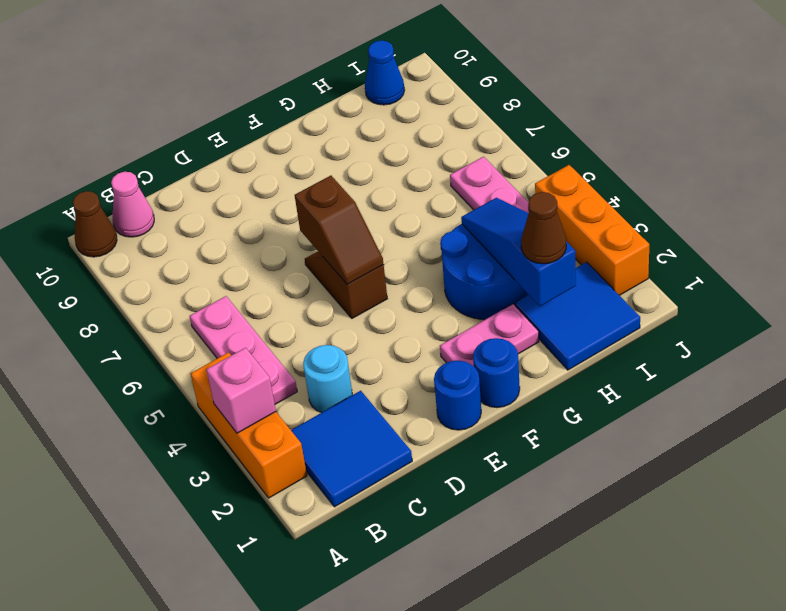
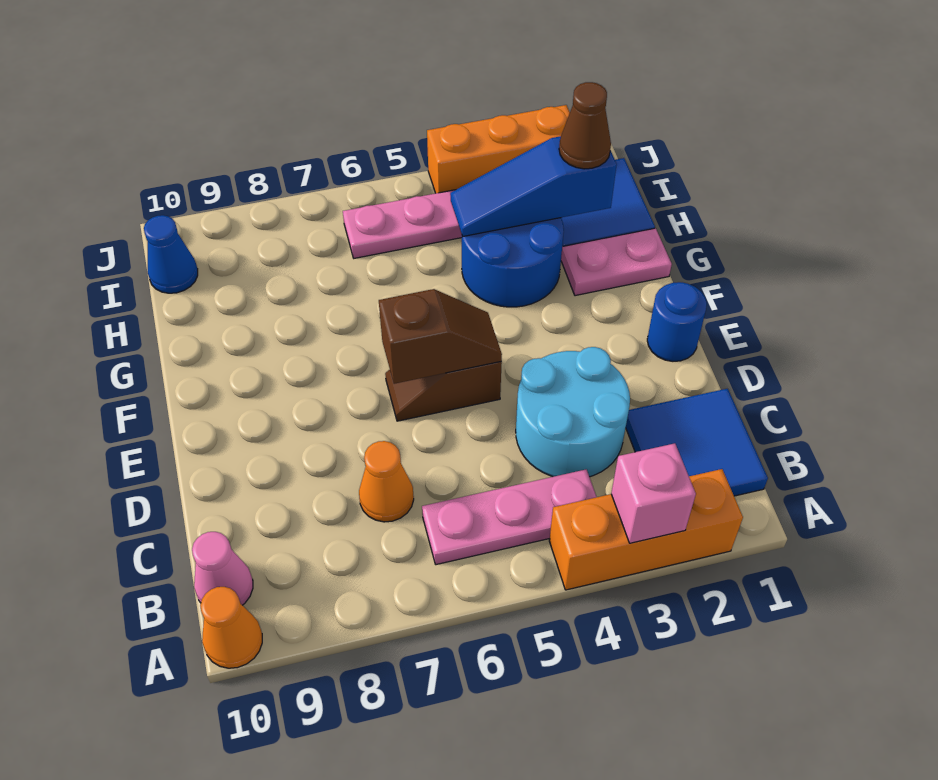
brown cone A10 level 1 -> orange cone A10 level 1
cyan round brick C3 level 1 -> cyan round brick C3:D4 level 1
none -> orange cone C7 level 1
blue round brick F1 level 1 -> none
pink plate F2:G2 level 1 -> pink plate G1:G2 level 1

